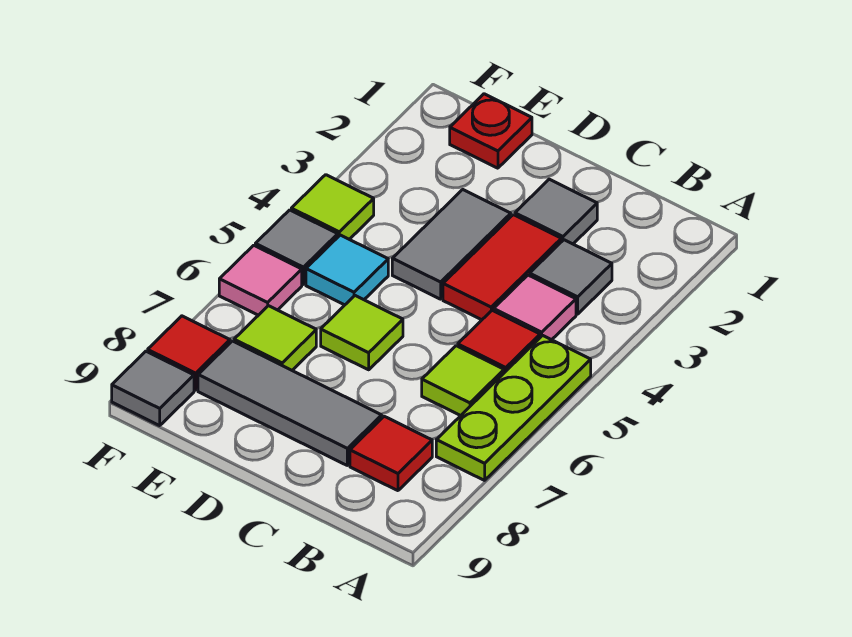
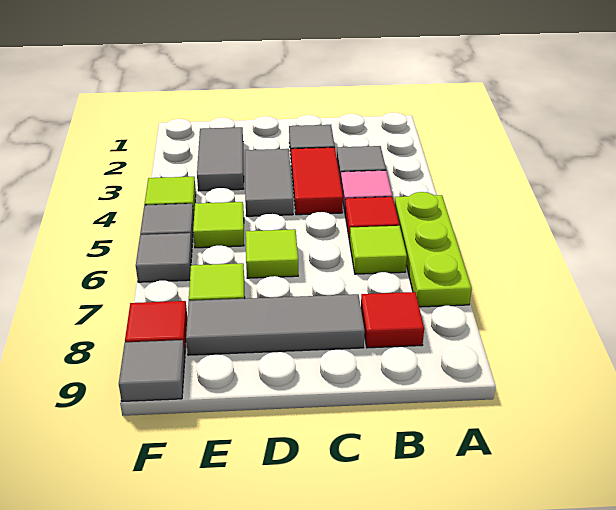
red plate E1 level 1 -> none
none -> grey tile E2:E3 level 1
cyan tile E5 level 1 -> lime tile E5 level 1
pink tile F6 level 1 -> grey tile F6 level 1

